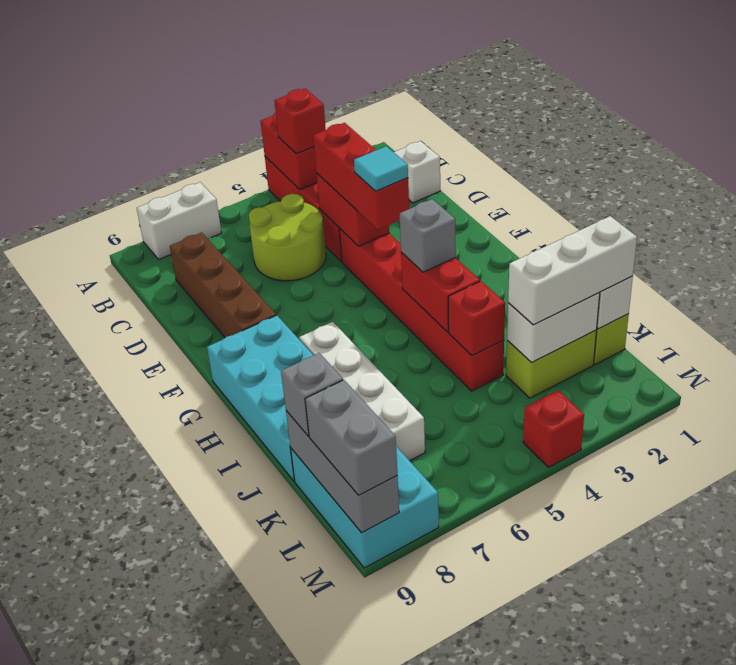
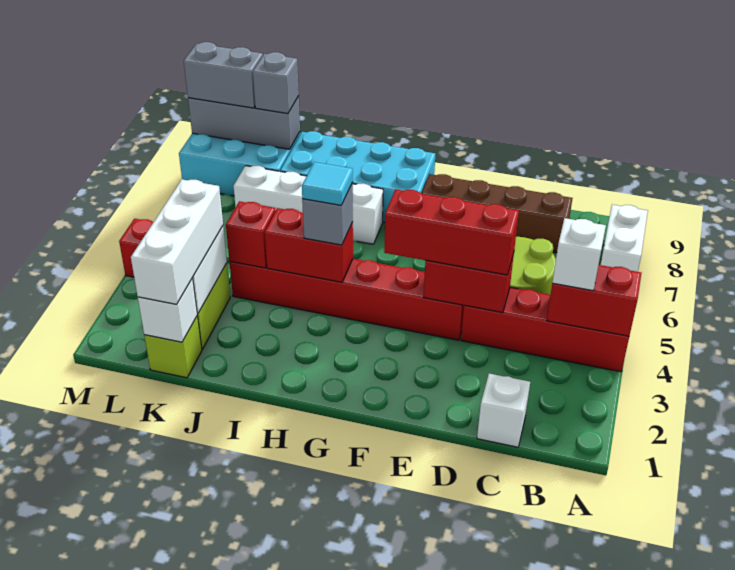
red brick B4 level 3 -> white brick B4 level 3
cyan tile F4 level 4 -> cyan tile H4 level 4

